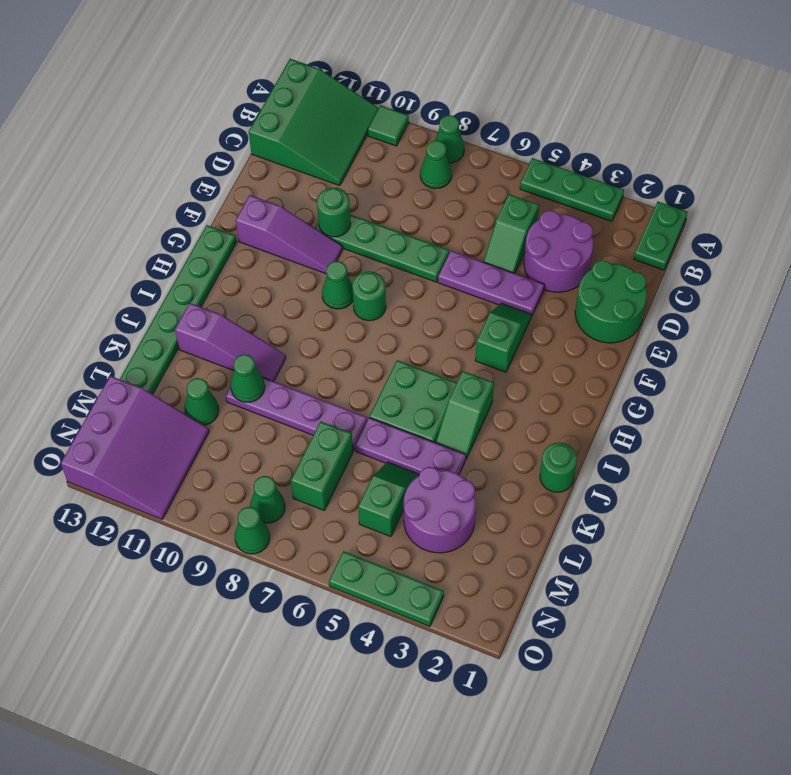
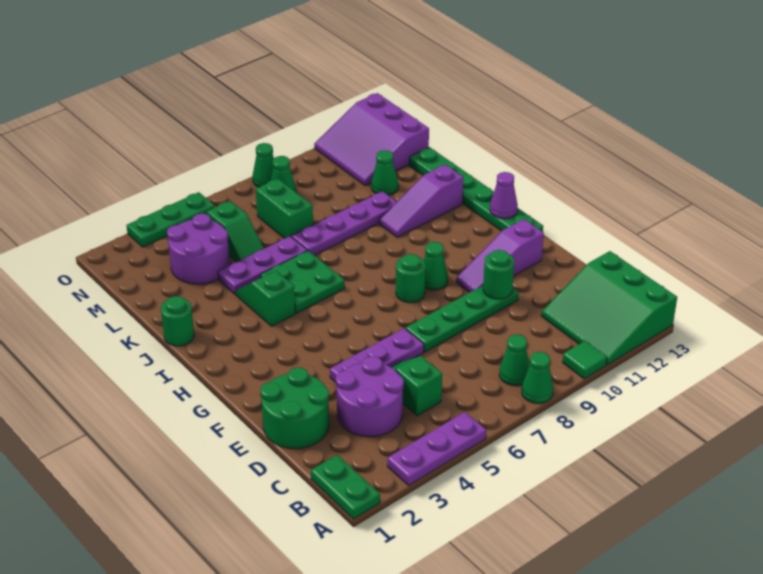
green plate A3:A5 level 1 -> purple plate A3:A5 level 1
green slope F4:G4 level 1 top G -> none
none -> purple cone H13 level 2
green cone K10 level 2 -> none

